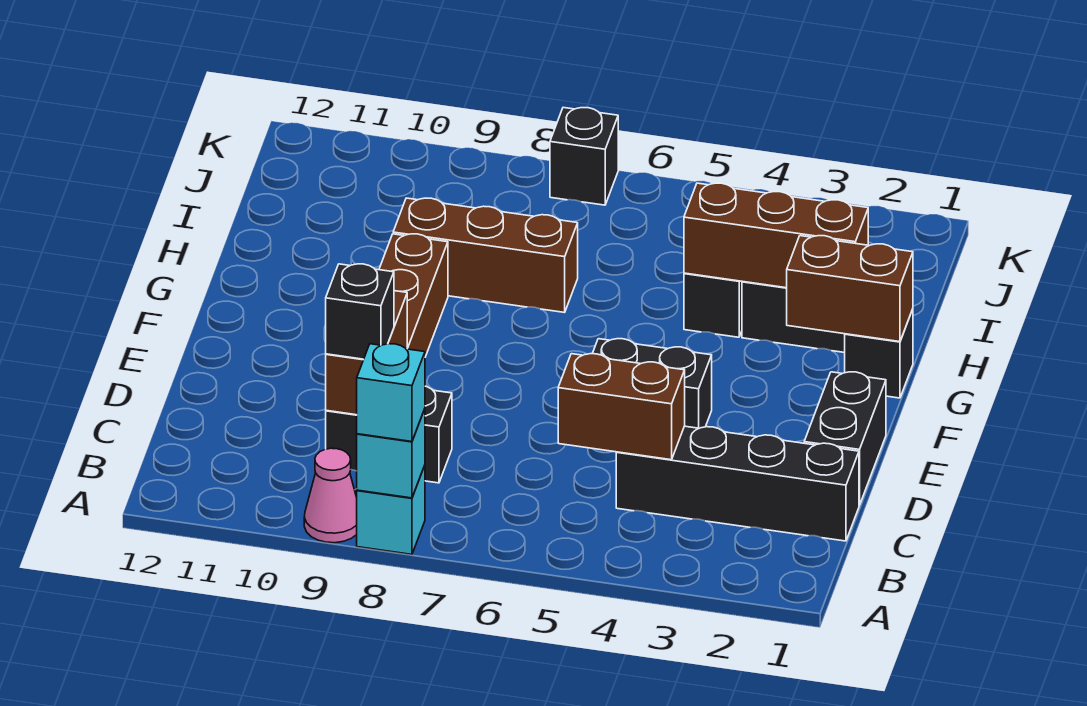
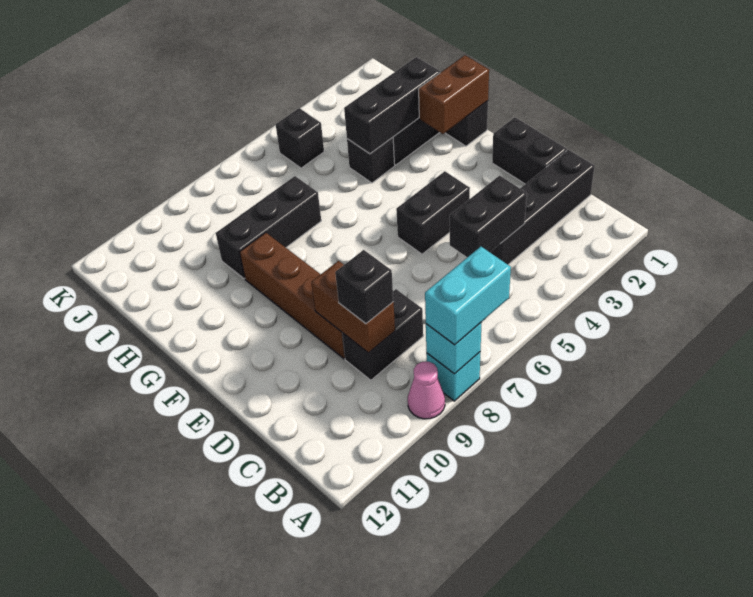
cyan brick A8 level 3 -> cyan brick A7:A8 level 3
brown brick C4:C5 level 2 -> black brick C4:C5 level 2
brown brick H2:H4 level 2 -> black brick H2:H4 level 2
brown brick H7:H9 level 1 -> black brick H7:H9 level 1
black brick K7 level 1 -> black brick J5 level 1

